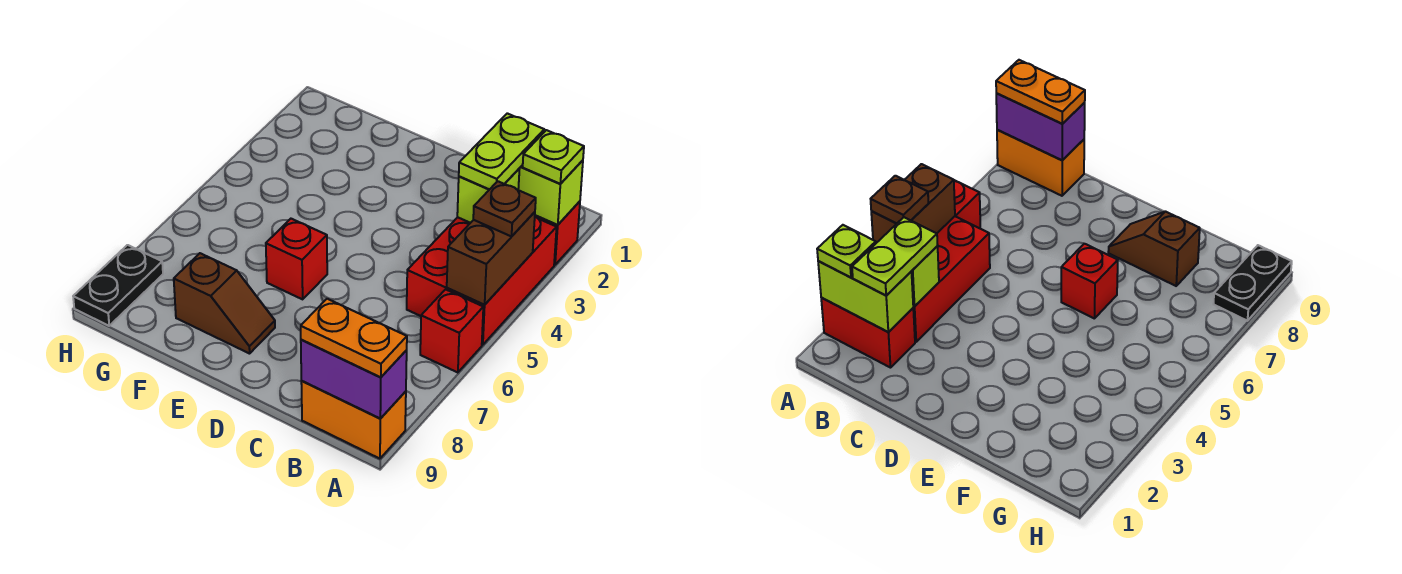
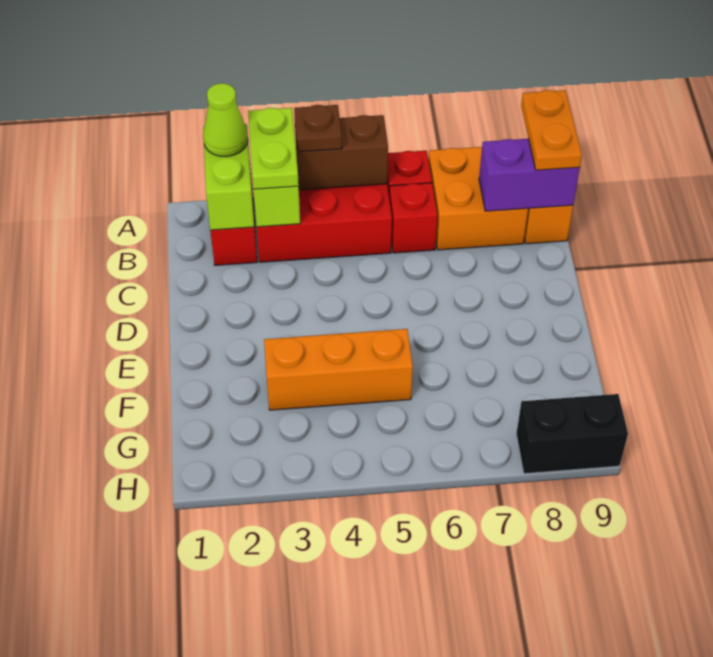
lime plate A2 level 3 -> lime cone A2 level 3
none -> orange brick A7:B8 level 1
purple brick A9:B9 level 2 -> purple brick B8:B9 level 2
lime plate B2:B3 level 3 -> lime plate A3:B3 level 3
red brick E6 level 1 -> red brick B6 level 1
brown slope E8:F8 level 1 top F -> none
none -> orange brick F3:F5 level 1
black plate H8:H9 level 1 -> black brick H8:H9 level 1

